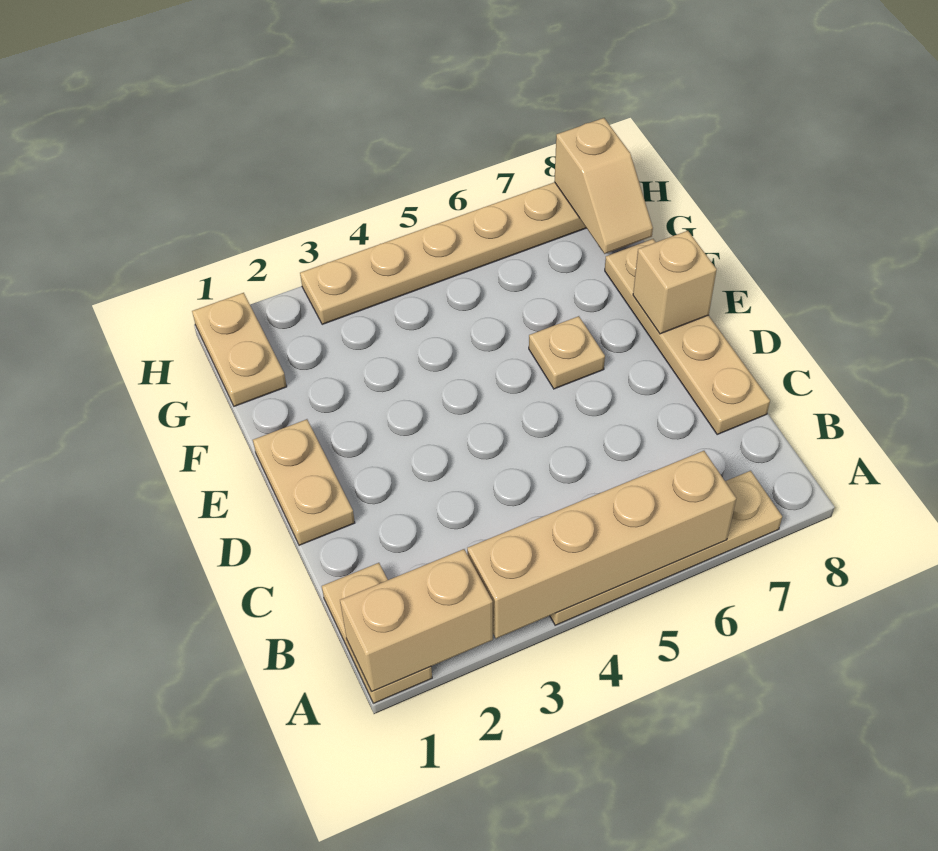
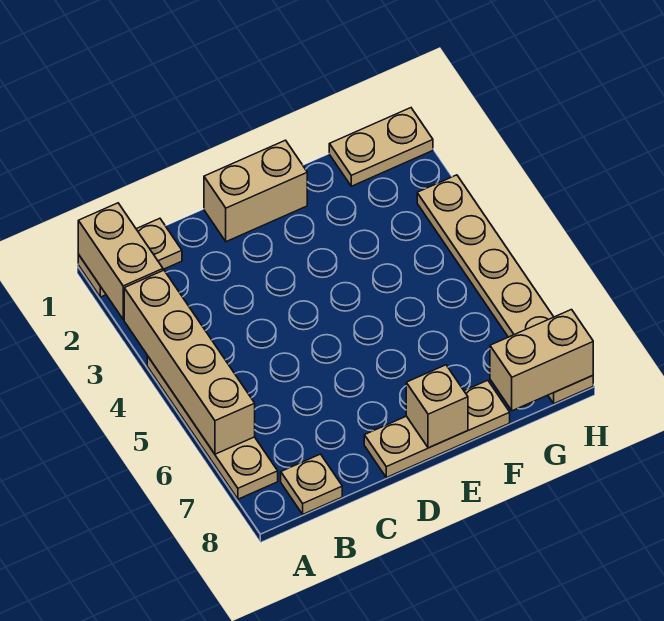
tan plate C8:F8 level 1 -> tan plate D8:F8 level 1
tan plate D1:E1 level 1 -> tan brick D1:E1 level 1
tan plate E6 level 1 -> tan plate B8 level 1
tan slope G8:H8 level 2 top H -> tan brick G8:H8 level 2

